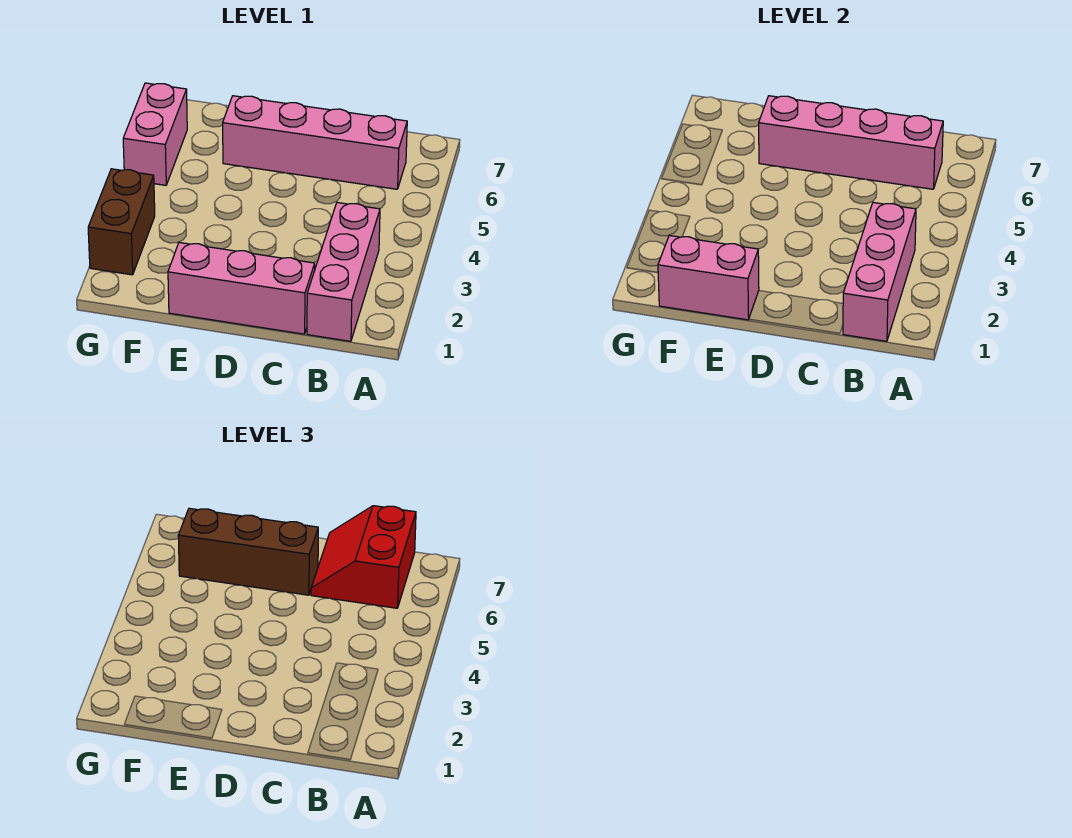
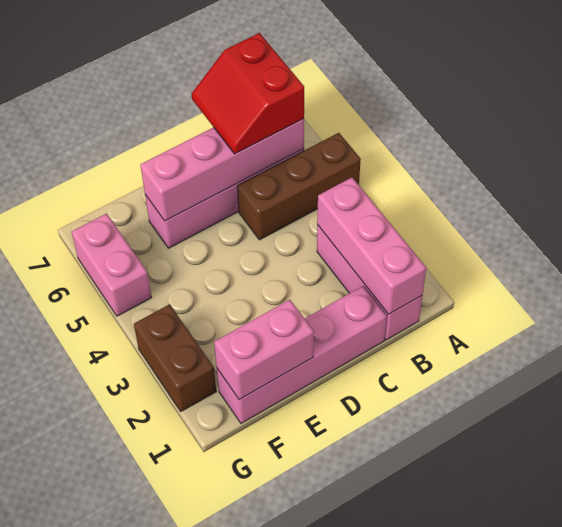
pink brick C1:E1 level 1 -> pink brick C1:F1 level 1
brown brick D6:F6 level 3 -> brown brick A5:C5 level 1

